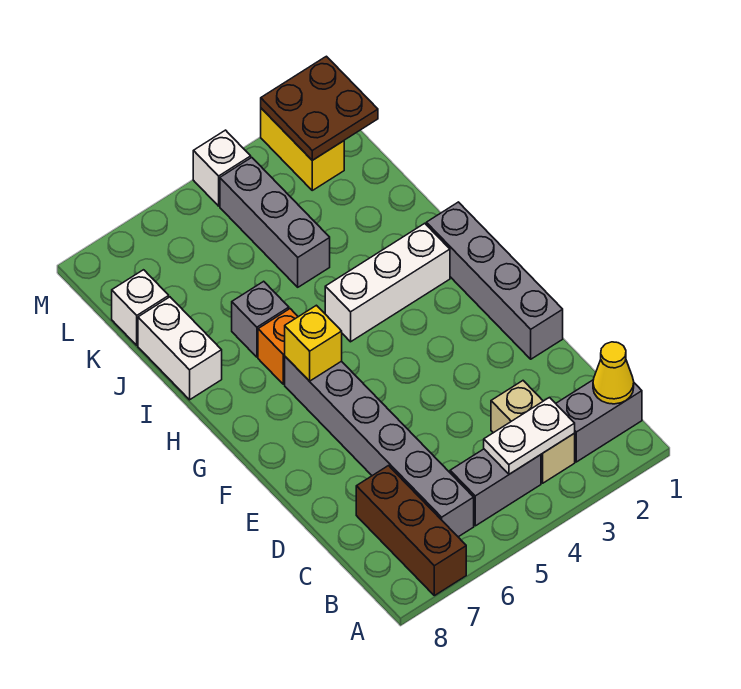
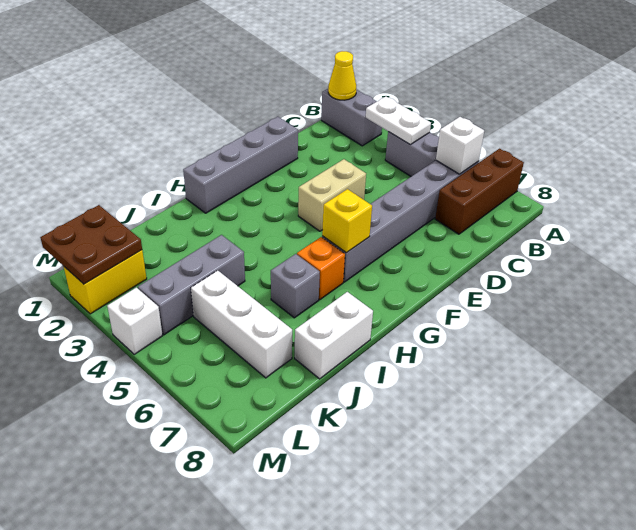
tan brick B3:C3 level 1 -> tan brick E4:F4 level 1
white brick H2:H4 level 1 -> white brick K5:K7 level 1
white brick K8 level 1 -> white brick B6 level 2

